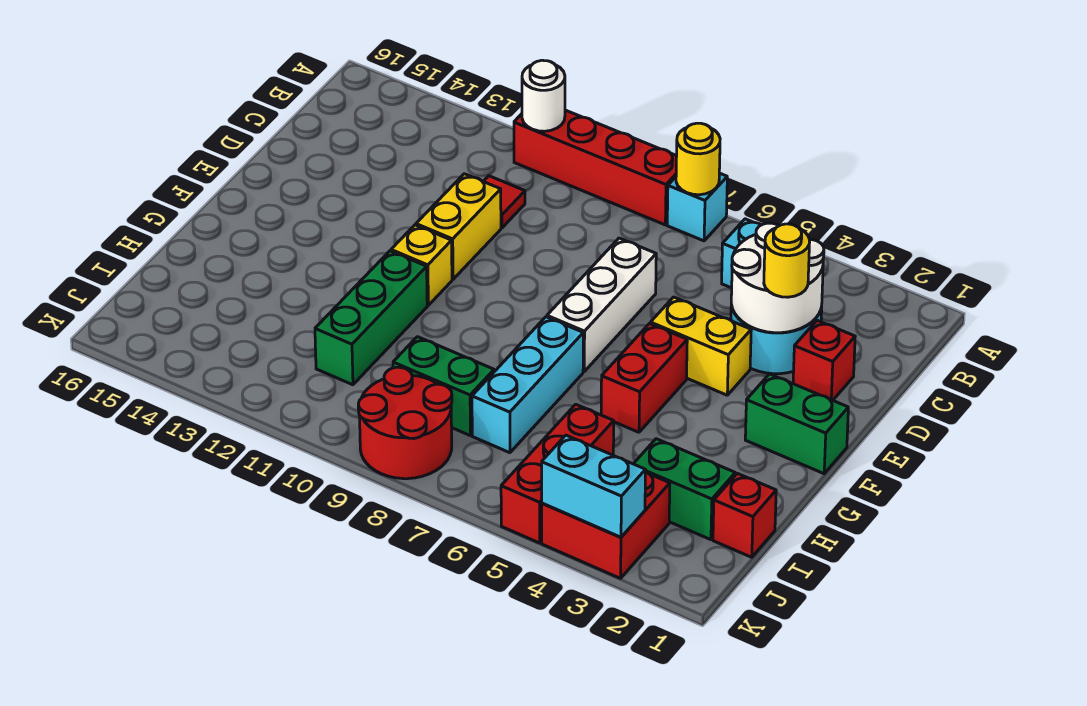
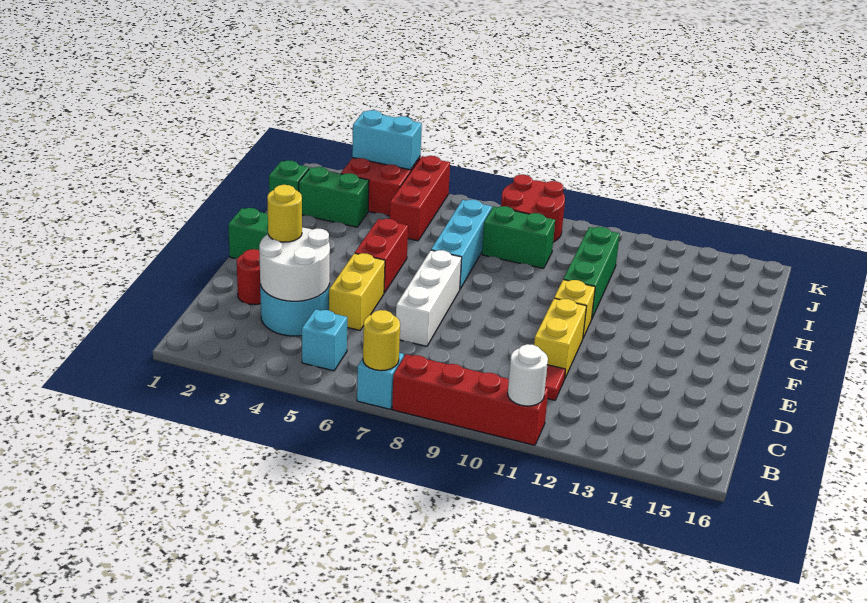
red brick D2 level 1 -> red round brick D2 level 1
yellow brick E4:E5 level 1 -> yellow brick D5:E5 level 1
red brick I1 level 1 -> green brick I1 level 1

